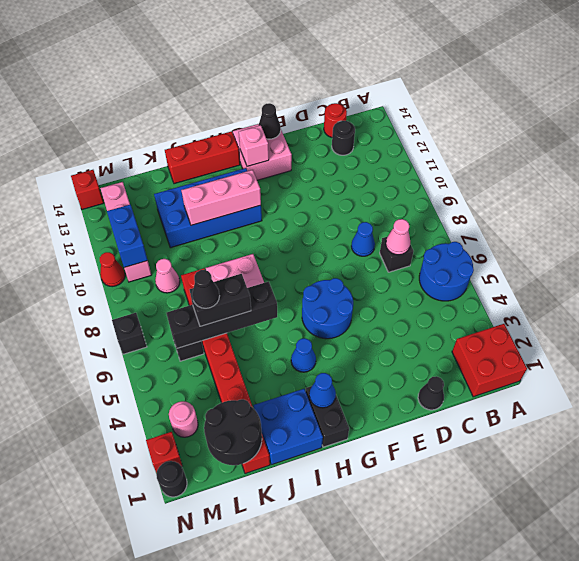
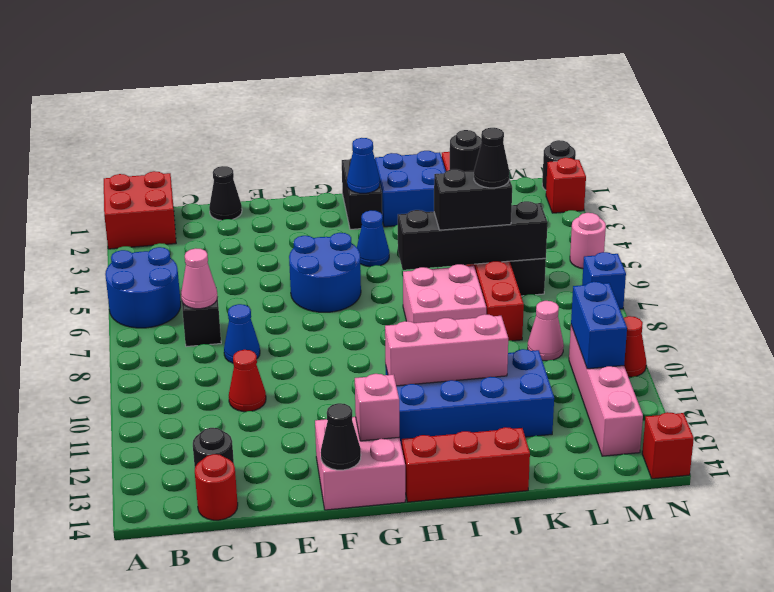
none -> red cone D10 level 1
black round brick K1:L2 level 2 -> black round brick K2 level 2
pink round brick M3 level 1 -> pink round brick N5 level 1
black brick N7 level 1 -> blue brick N7 level 1

